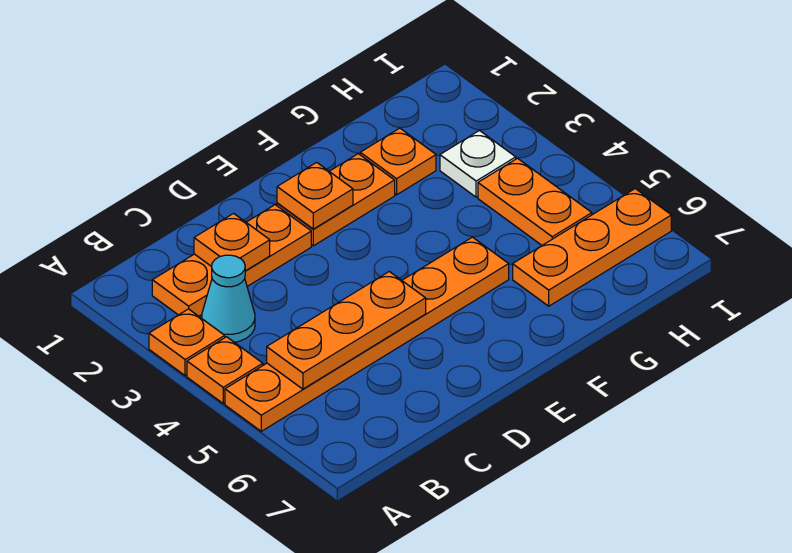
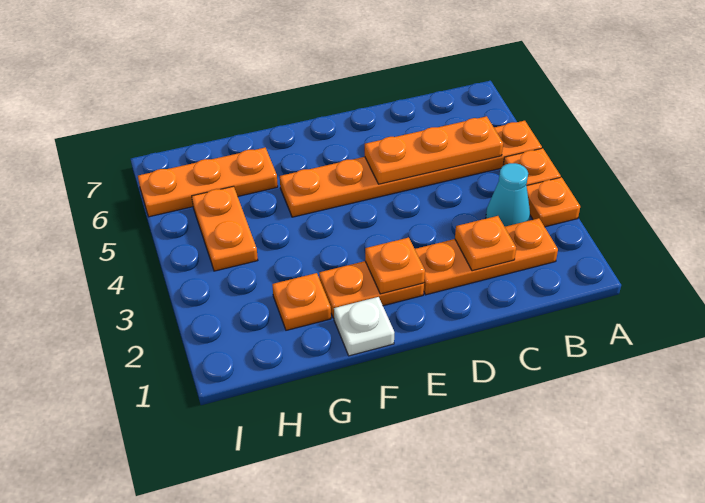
white plate H3 level 1 -> white plate F1 level 1

